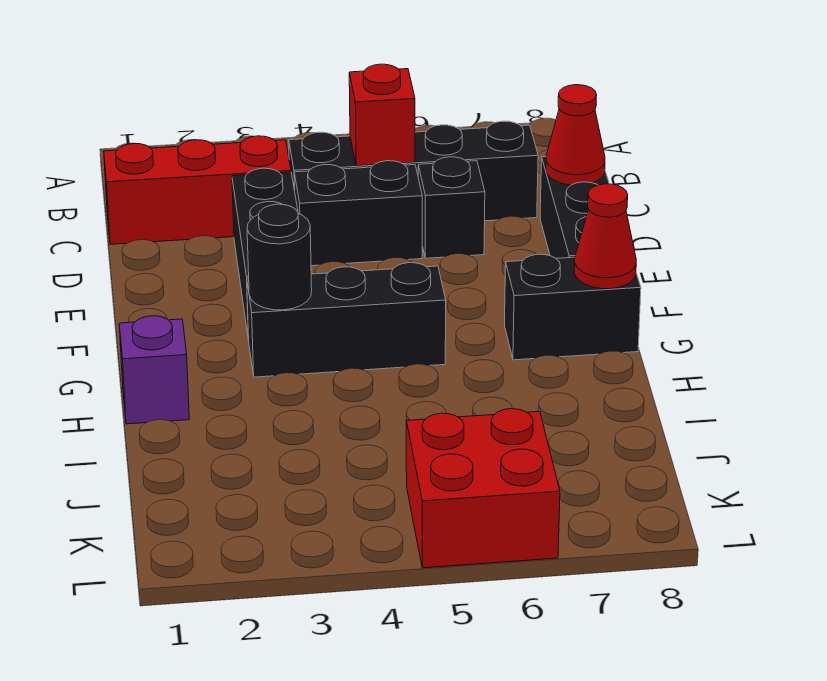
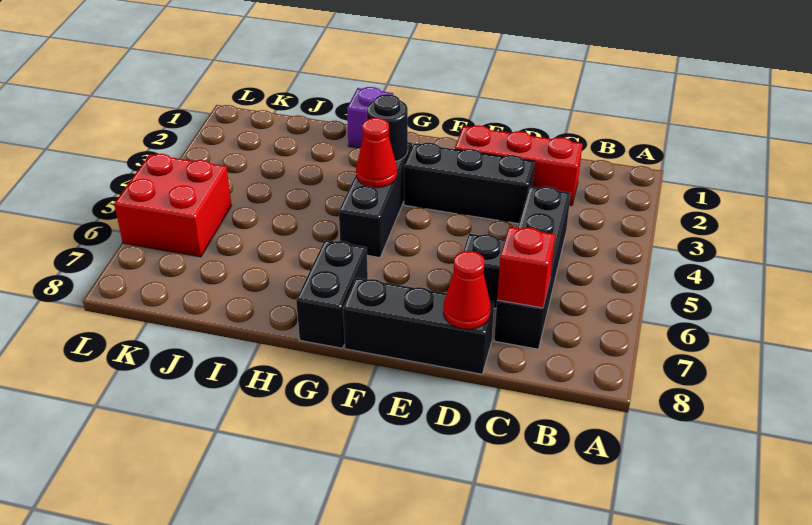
red brick C1:C3 level 1 -> red brick C2:E2 level 1
red brick C5 level 2 -> red brick C7 level 2
black brick D4:D5 level 1 -> none
red cone G8 level 2 -> red cone G4 level 2

